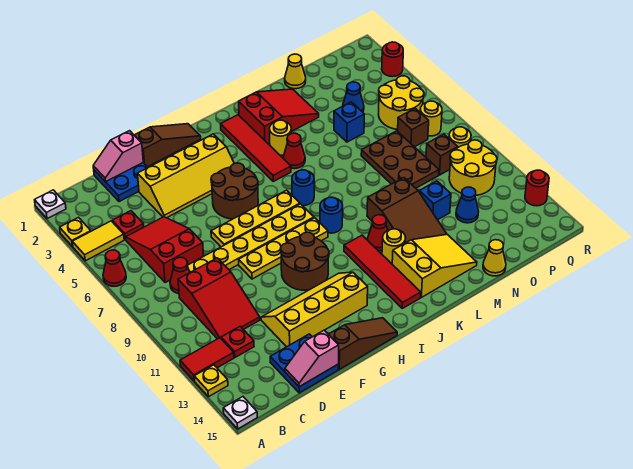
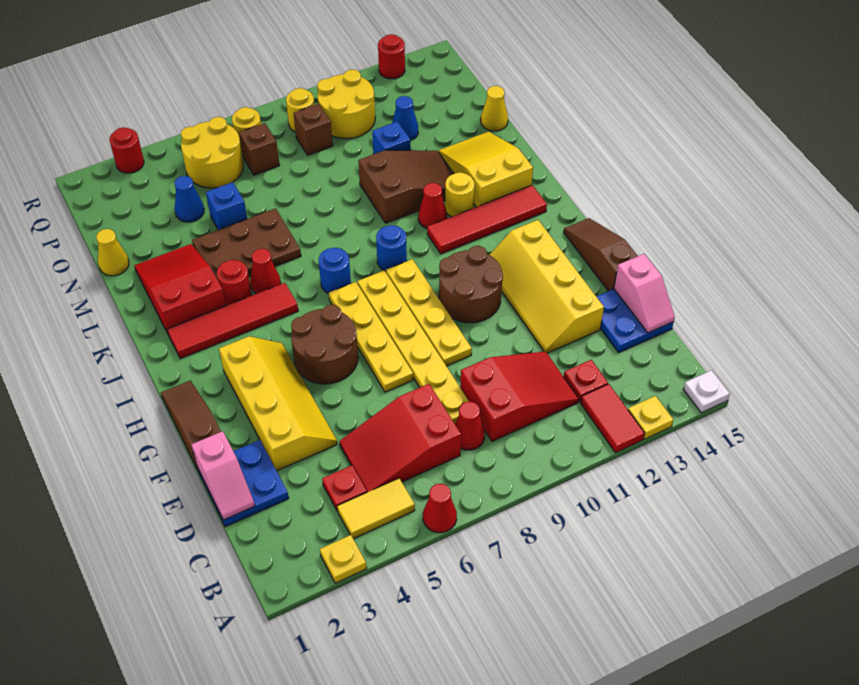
white plate A1 level 1 -> none
yellow tile A4:B4 level 1 -> yellow tile B4:B5 level 1
yellow round brick K4 level 1 -> red round brick K4 level 1
brown plate N7:O9 level 1 -> brown plate L4:M6 level 1

